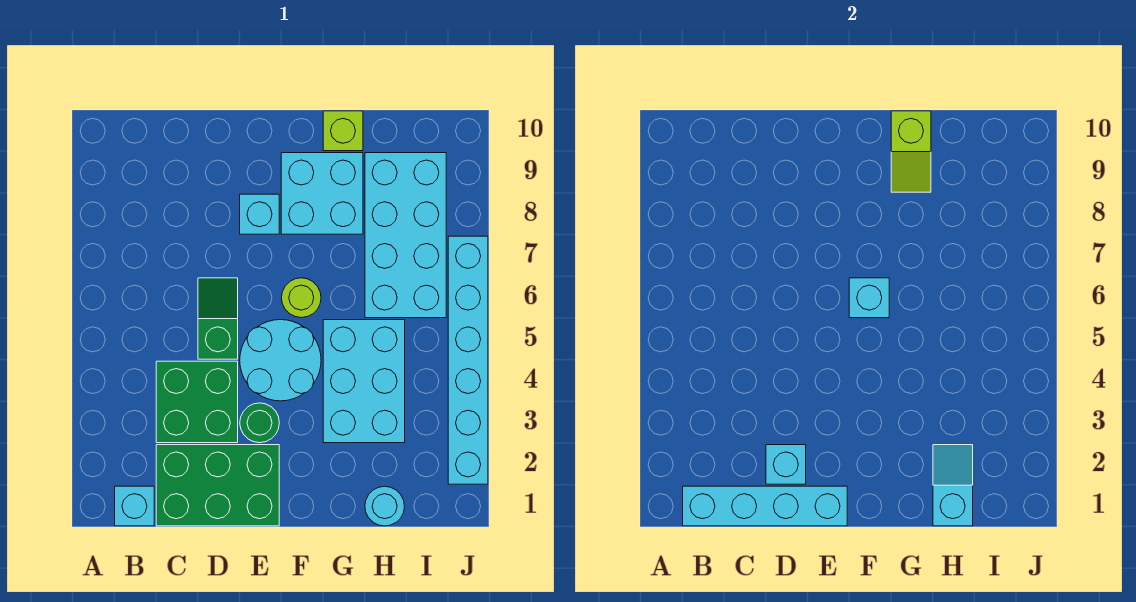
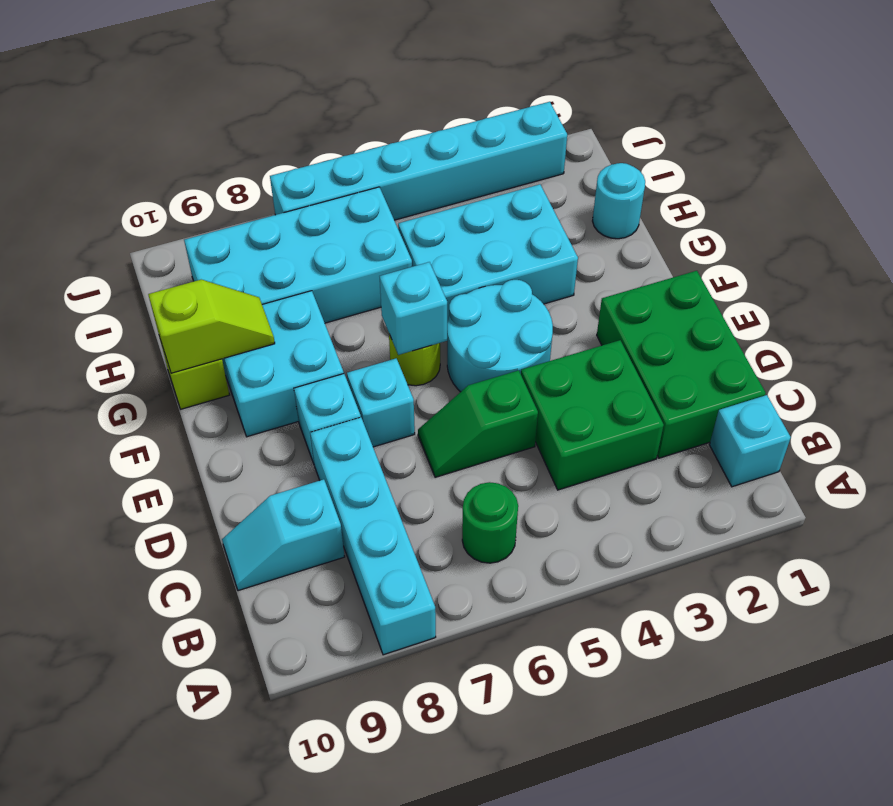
cyan brick B1:E1 level 2 -> cyan brick A8:D8 level 1
cyan brick D2 level 2 -> cyan brick E7 level 1
green round brick E3 level 1 -> green round brick B6 level 1
cyan slope H1:H2 level 2 top 1 -> cyan slope C9:C10 level 1 top 9

